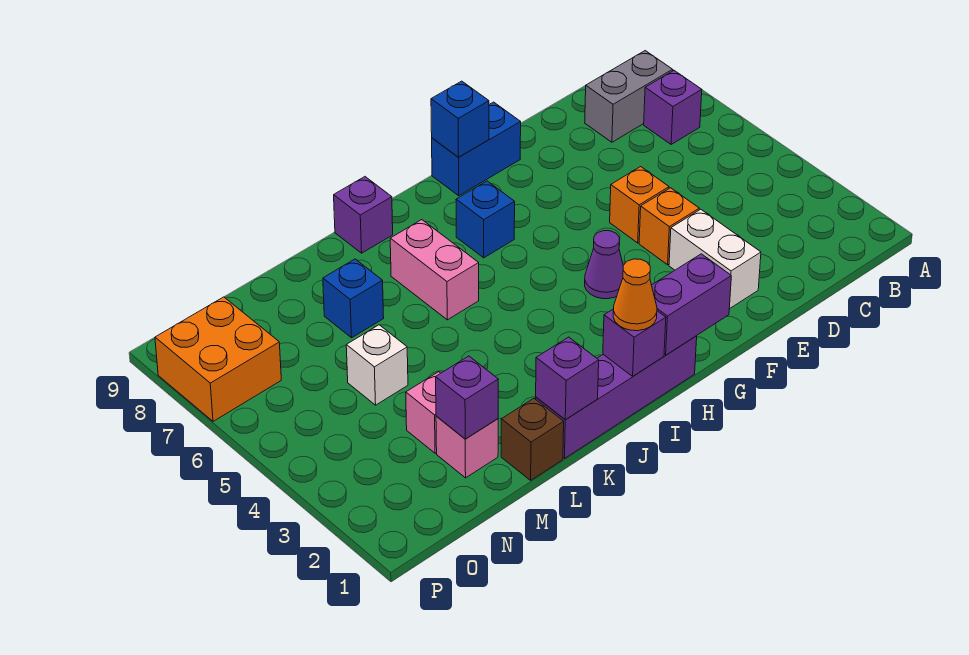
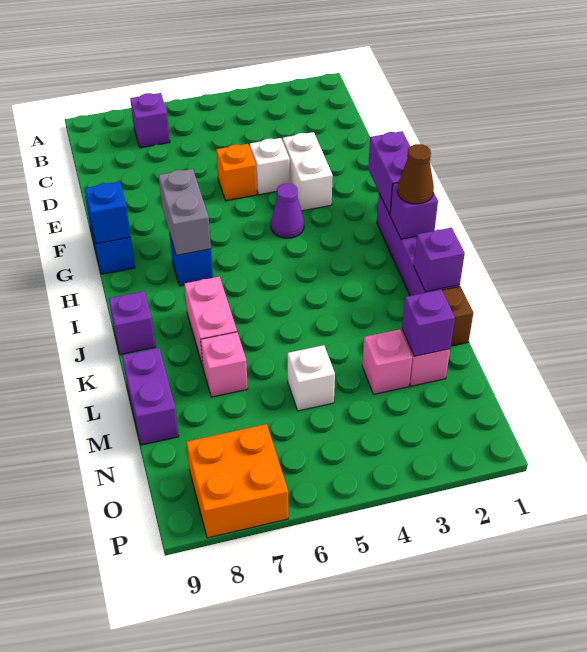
grey brick B8:C8 level 1 -> grey brick G7:H7 level 2
white brick E2:E3 level 1 -> white brick E3:F3 level 1
orange brick E4 level 1 -> white brick E4 level 1
orange cone I1 level 3 -> brown cone I1 level 3
pink brick J6:J7 level 1 -> pink brick J7:K7 level 1
blue brick L7 level 1 -> pink brick L7 level 1
none -> purple brick L9:M9 level 1

